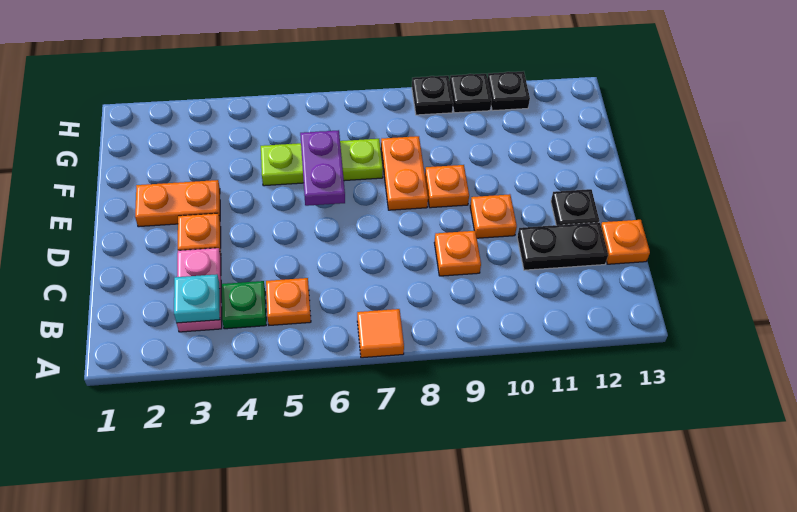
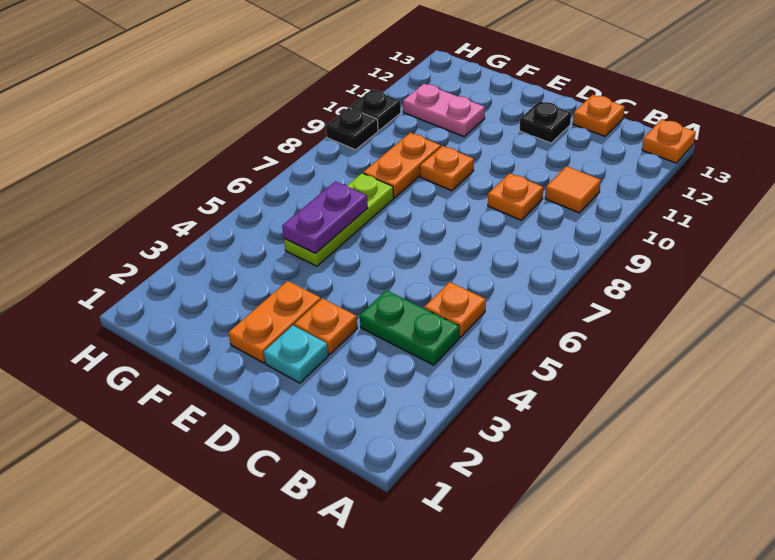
orange tile A7 level 1 -> orange tile B10 level 1
pink plate B3:C3 level 1 -> pink plate F11:G11 level 1
cyan plate B3 level 2 -> cyan plate D2 level 1
green plate B4 level 1 -> green plate B4:C4 level 1
black plate C11:C12 level 1 -> none
orange plate D10 level 1 -> orange plate A13 level 1
purple plate E6:F6 level 2 -> purple plate F5:F6 level 2
orange plate E8:F8 level 1 -> orange plate F8:F9 level 1
black plate H11 level 1 -> none

